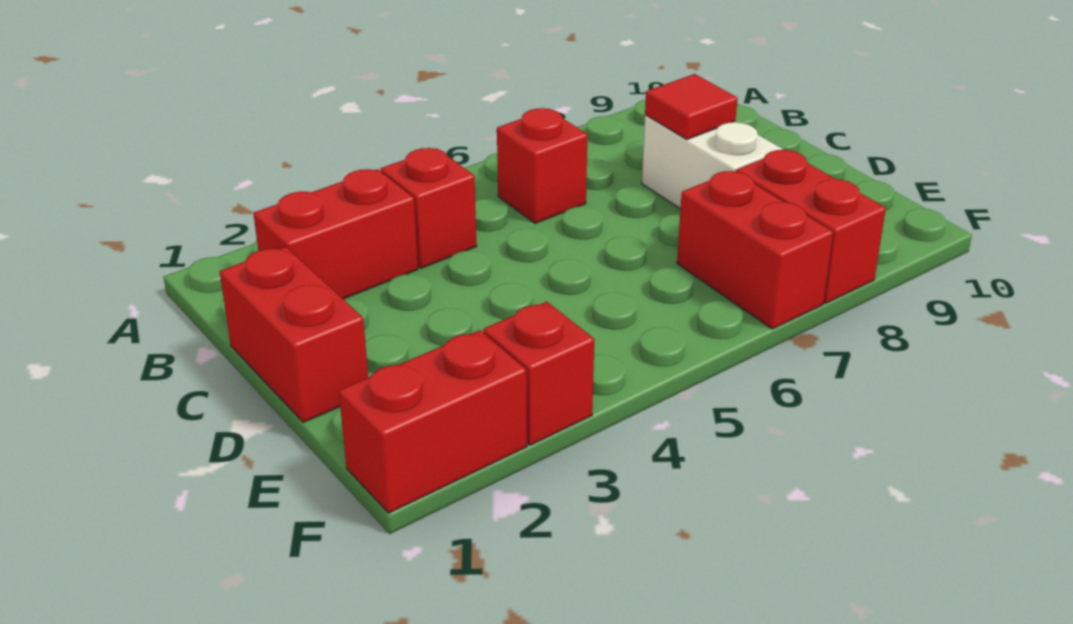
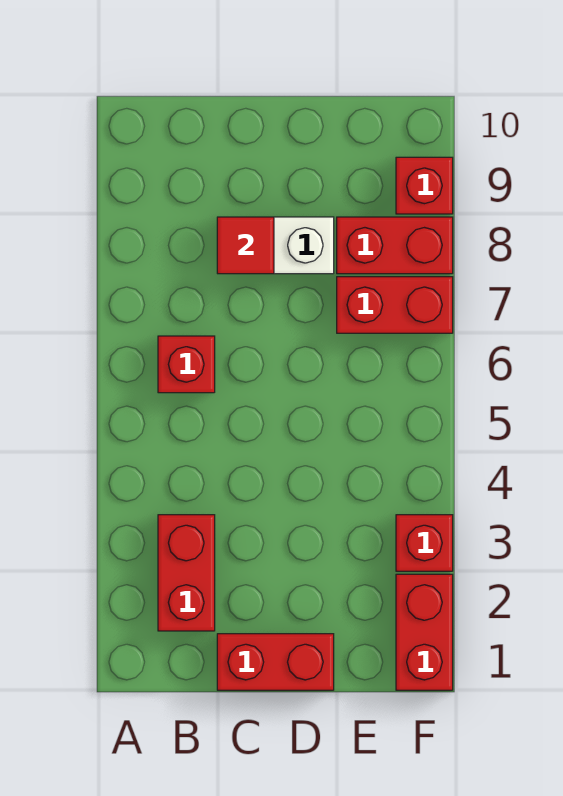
red brick B4 level 1 -> red brick F9 level 1

